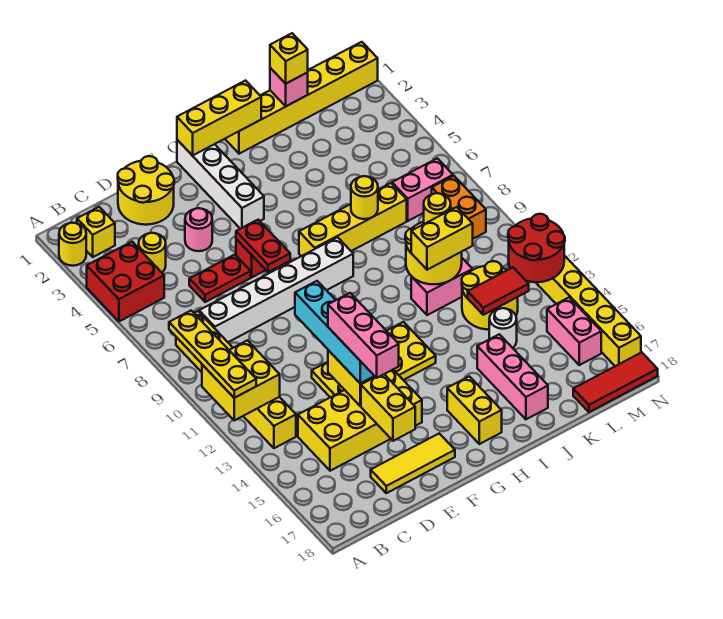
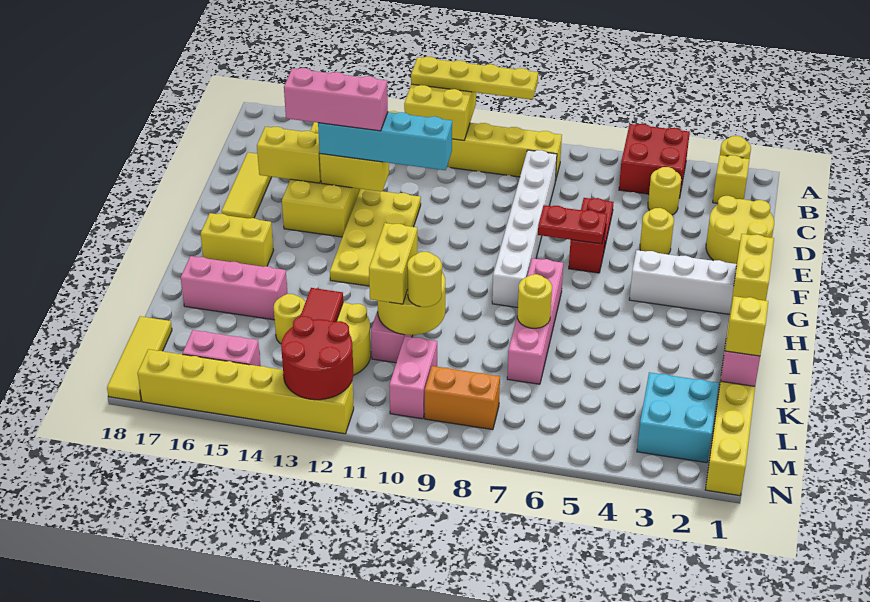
pink round brick E4 level 1 -> yellow round brick E4 level 1
yellow brick G1:I1 level 2 -> yellow brick G1:H1 level 2
yellow brick H7:K7 level 1 -> pink brick H7:K7 level 1
white round brick K14 level 1 -> yellow round brick K14 level 1
none -> cyan brick L2:M3 level 1
pink brick L7:M7 level 1 -> pink brick L10:M10 level 1
red tile L18:N18 level 1 -> yellow tile L18:N18 level 1

